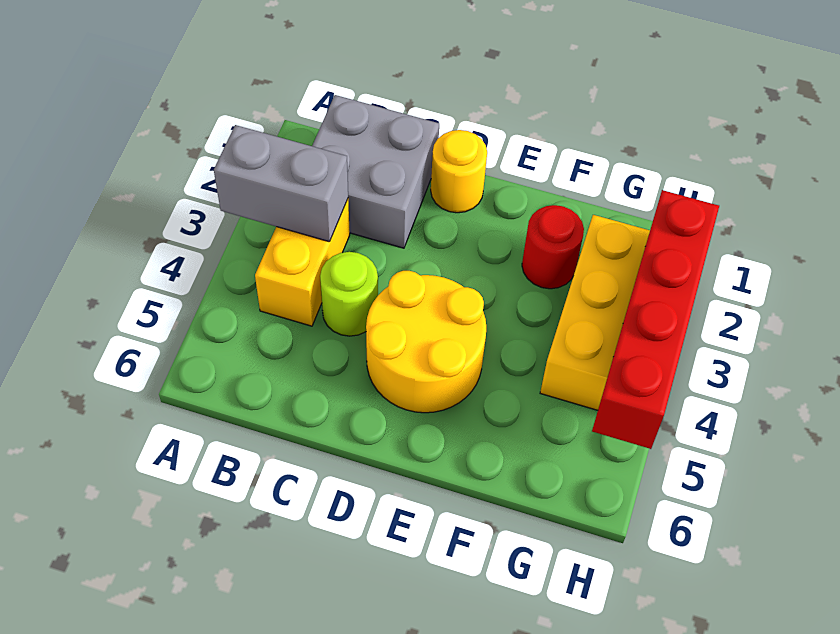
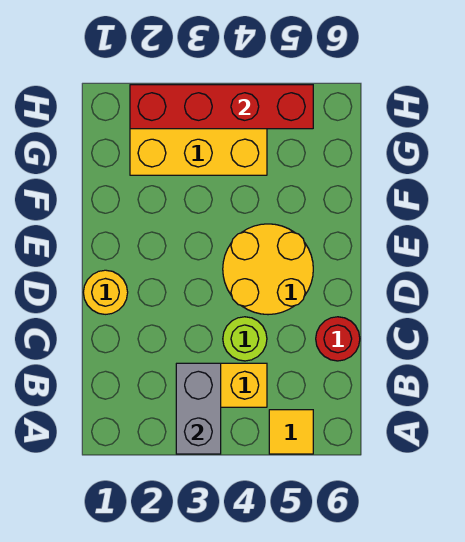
none -> yellow tile A5 level 1
grey brick B1:C2 level 1 -> none
red round brick F2 level 1 -> red round brick C6 level 1

